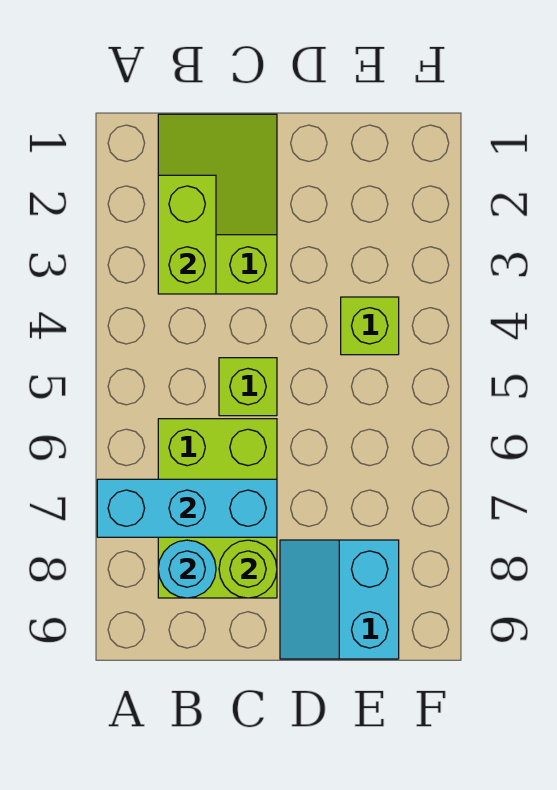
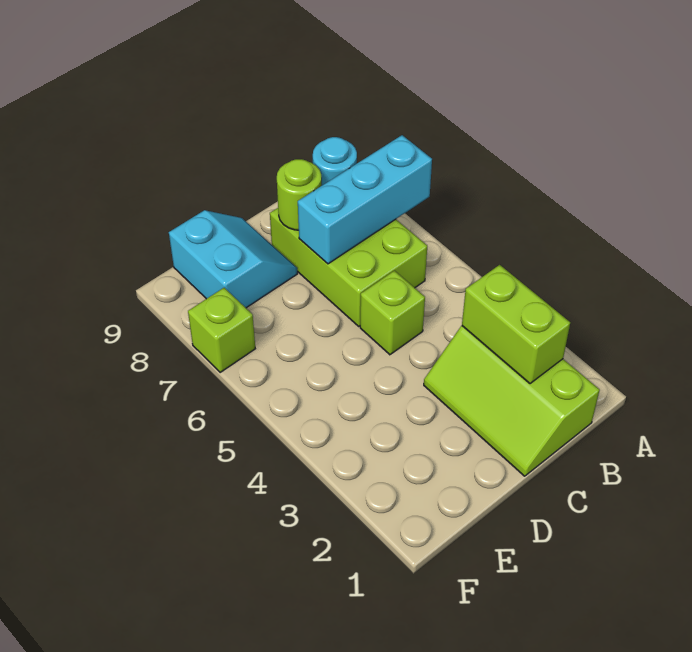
lime slope B1:C3 level 1 top 3 -> lime slope B1:C3 level 1 top B
lime brick E4 level 1 -> lime brick F7 level 1

